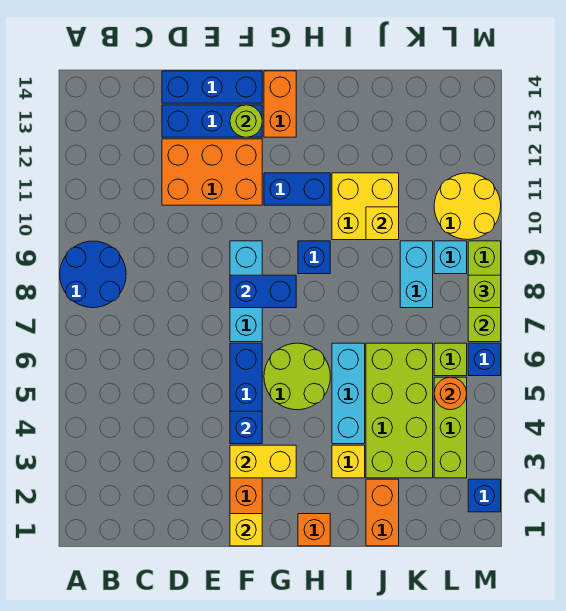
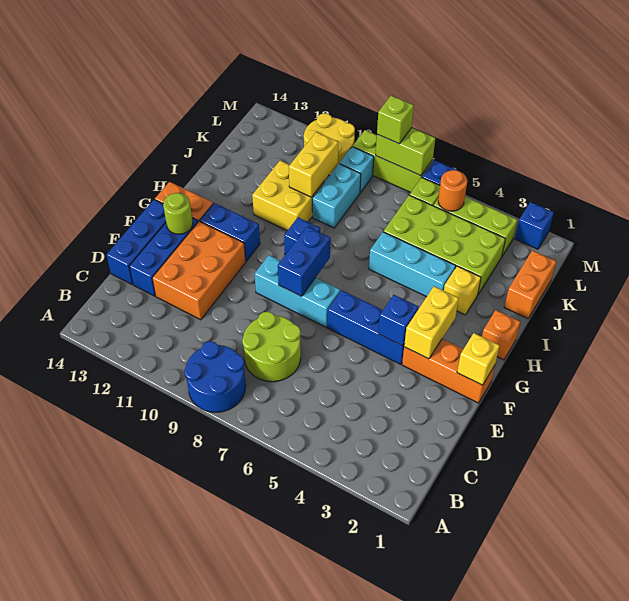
lime round brick G5:H6 level 1 -> lime round brick C7:D8 level 1
blue brick G11:H11 level 1 -> blue brick G11:G12 level 1
orange brick J1:J2 level 1 -> orange brick J1:K1 level 1
yellow brick J10 level 2 -> yellow brick J10:K10 level 2
cyan brick K8:K9 level 1 -> cyan brick J9:K9 level 1

